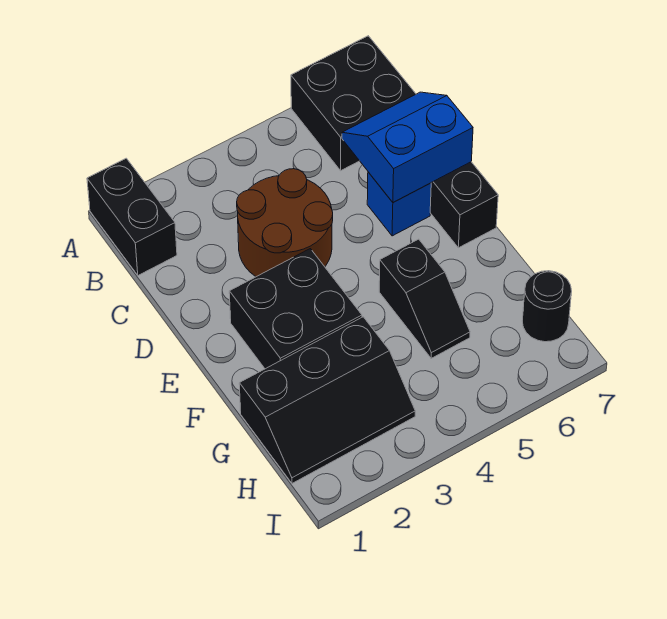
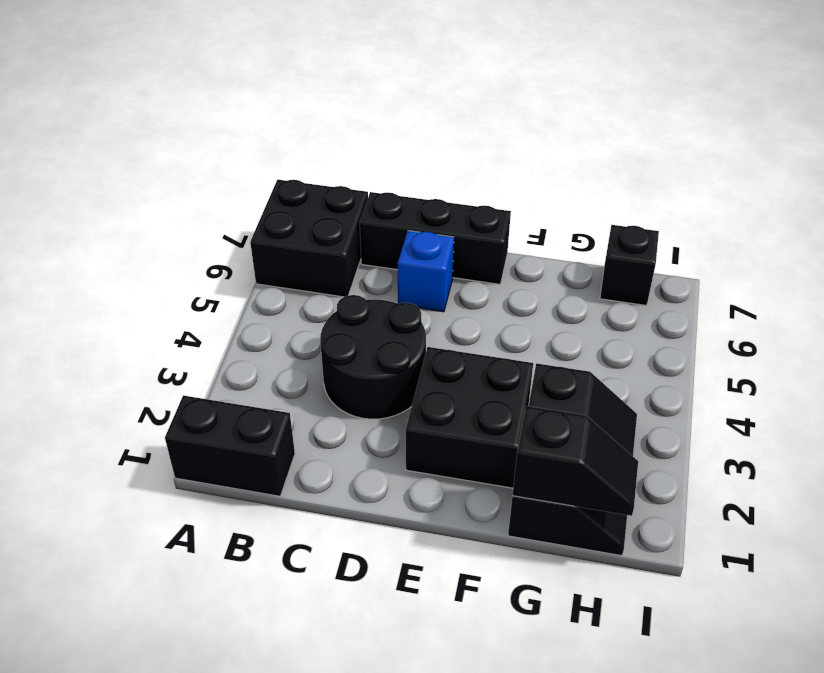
brown round brick C3:D4 level 1 -> black round brick C3:D4 level 1
blue slope C6:D7 level 2 top D -> none
black slope F5:G5 level 1 top F -> black slope G1:H1 level 2 top G
black round brick H7 level 1 -> black brick H7 level 1

